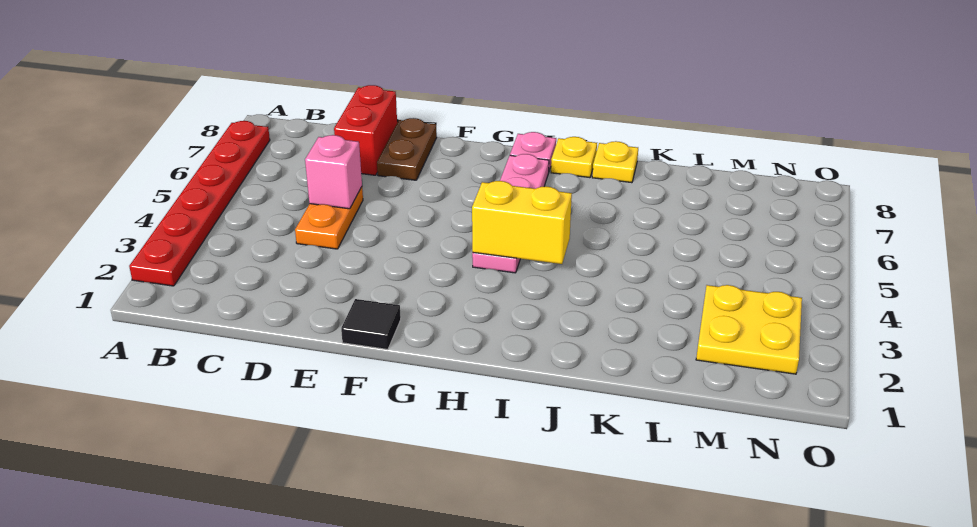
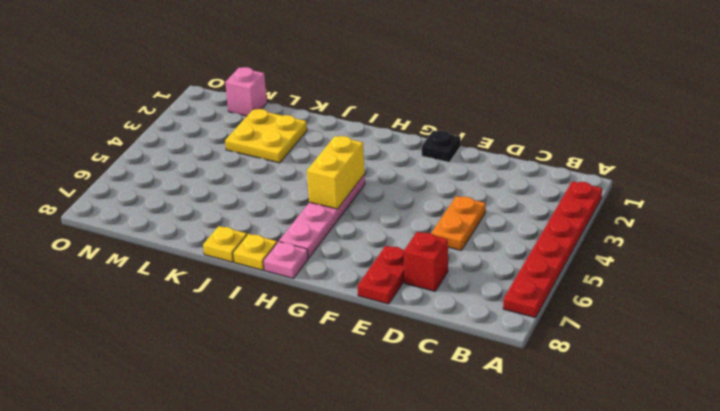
pink brick D5 level 2 -> pink brick M1 level 1
red brick D7:D8 level 1 -> red brick D7 level 1
brown plate E7:E8 level 1 -> red plate E7:E8 level 1
black tile F1 level 1 -> black plate F1 level 1
yellow brick H4:I4 level 2 -> yellow brick H4:H5 level 2
yellow plate M2:N3 level 1 -> yellow plate K2:L3 level 1

